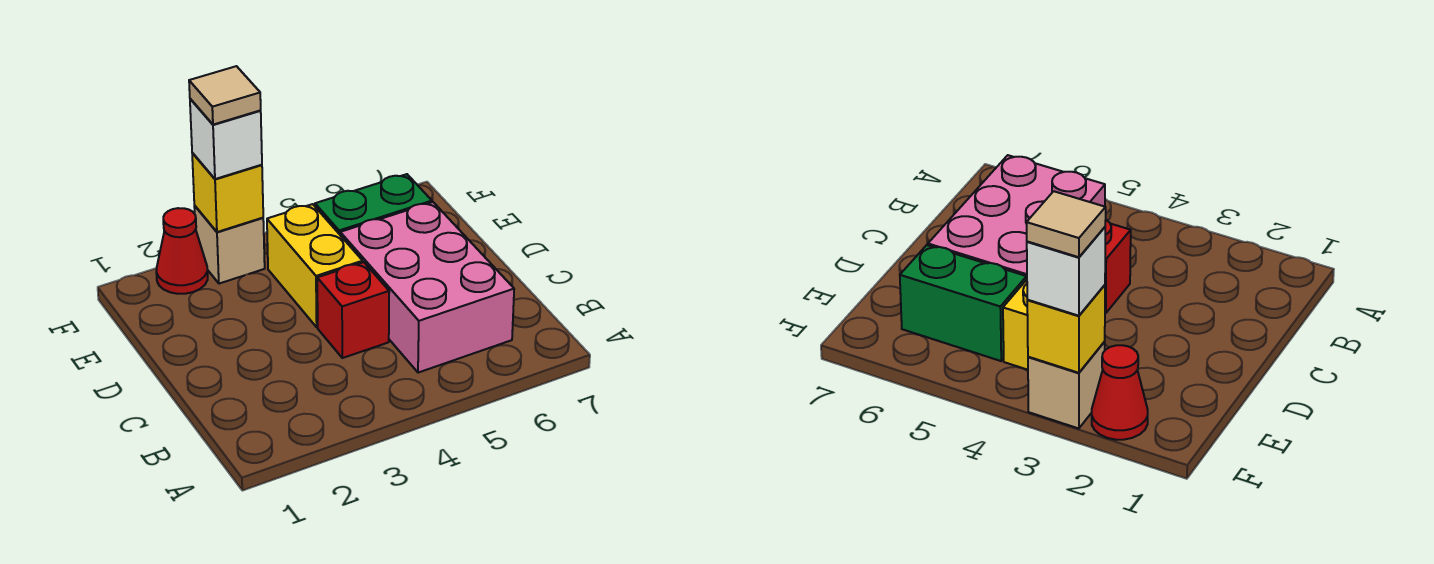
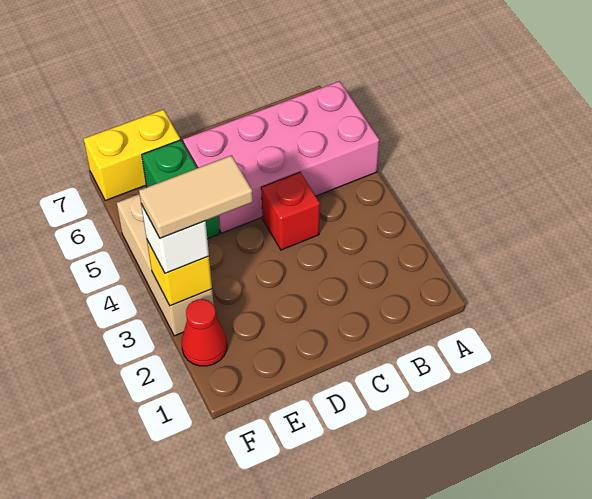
pink brick B5:D6 level 1 -> pink brick A5:D6 level 1
yellow brick D4:E4 level 1 -> yellow brick E7:F7 level 1
tan brick F3 level 1 -> tan brick F3:F5 level 1
tan tile F3 level 4 -> tan tile E3:F3 level 4

